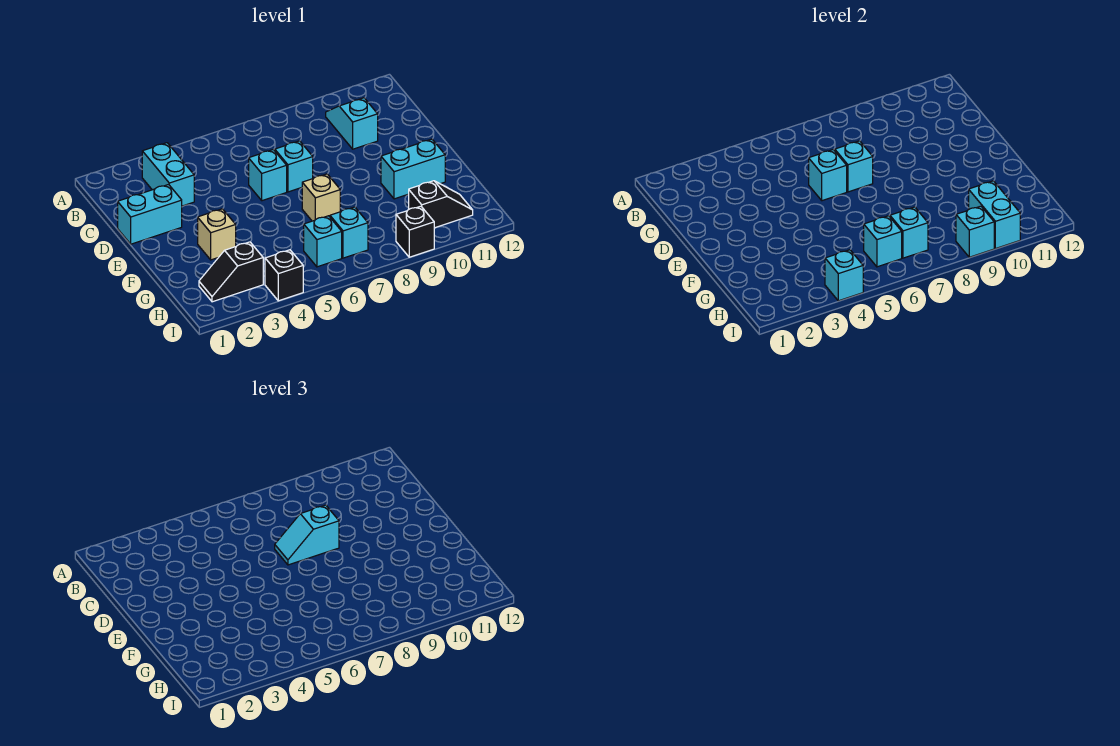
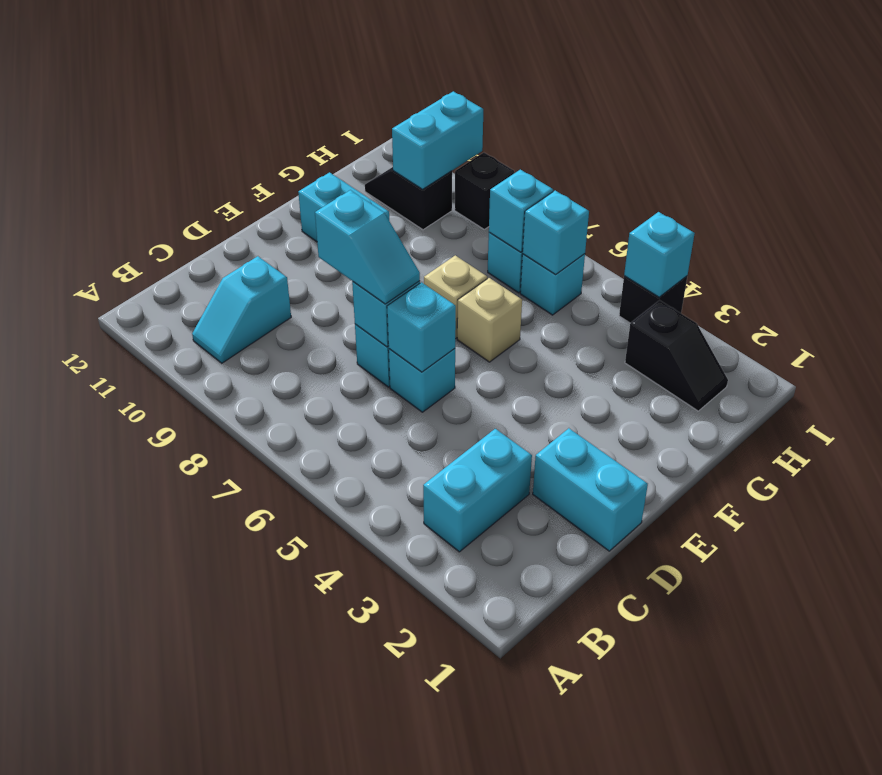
tan brick F3 level 1 -> tan brick F6 level 1
cyan brick I9 level 2 -> none

